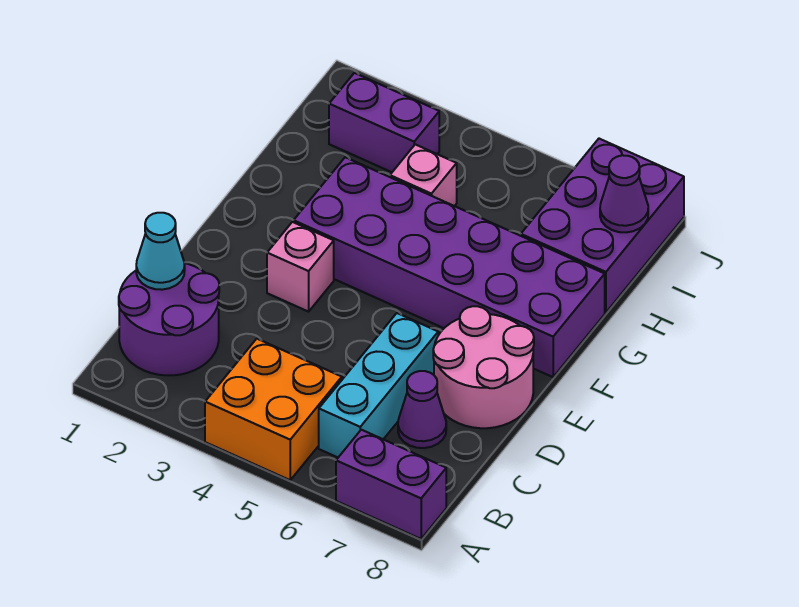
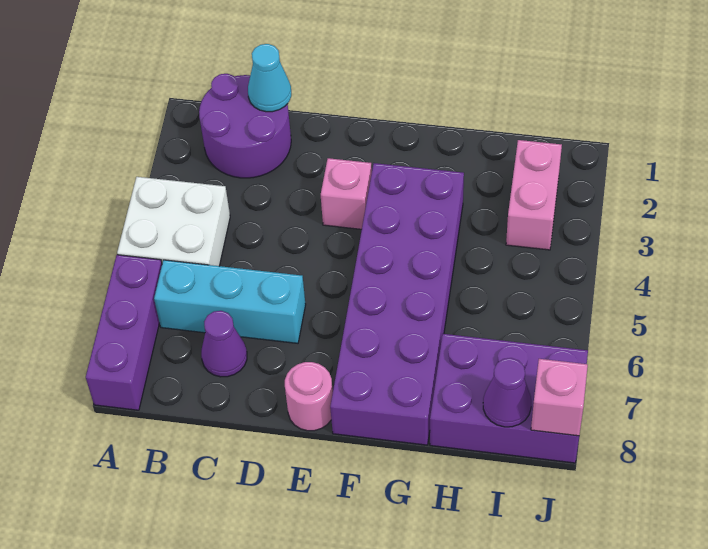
orange brick A4:B5 level 1 -> white brick A4:B5 level 1
purple brick A7:A8 level 1 -> purple brick A6:A8 level 1
pink round brick D7:E8 level 1 -> pink round brick E8 level 1
pink brick H4 level 1 -> pink brick J8 level 2
purple brick I2:I3 level 1 -> pink brick I2:I3 level 1

